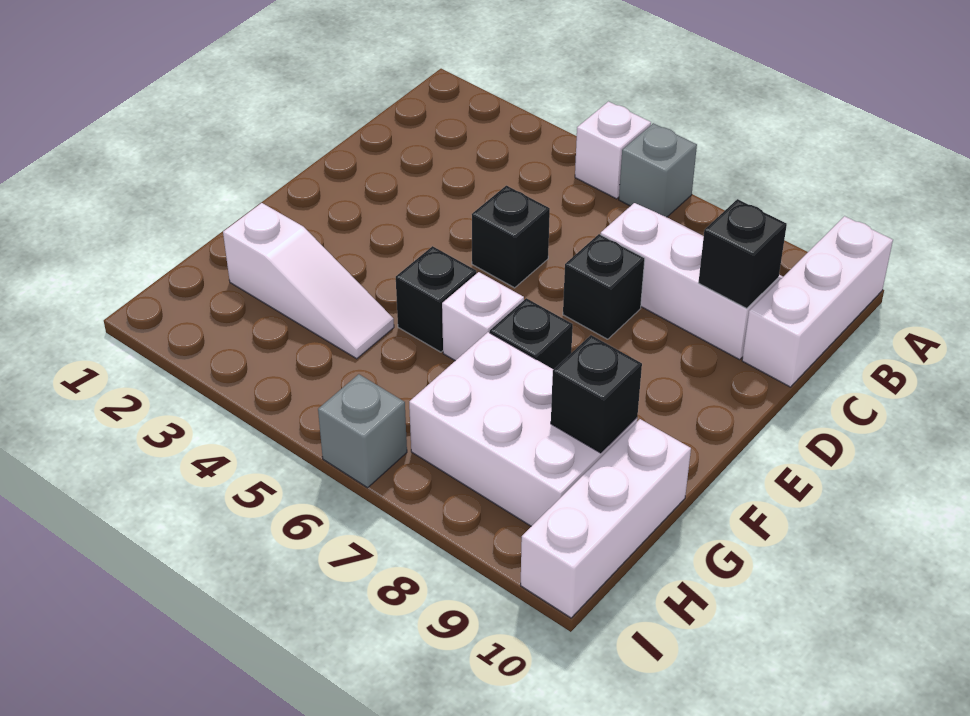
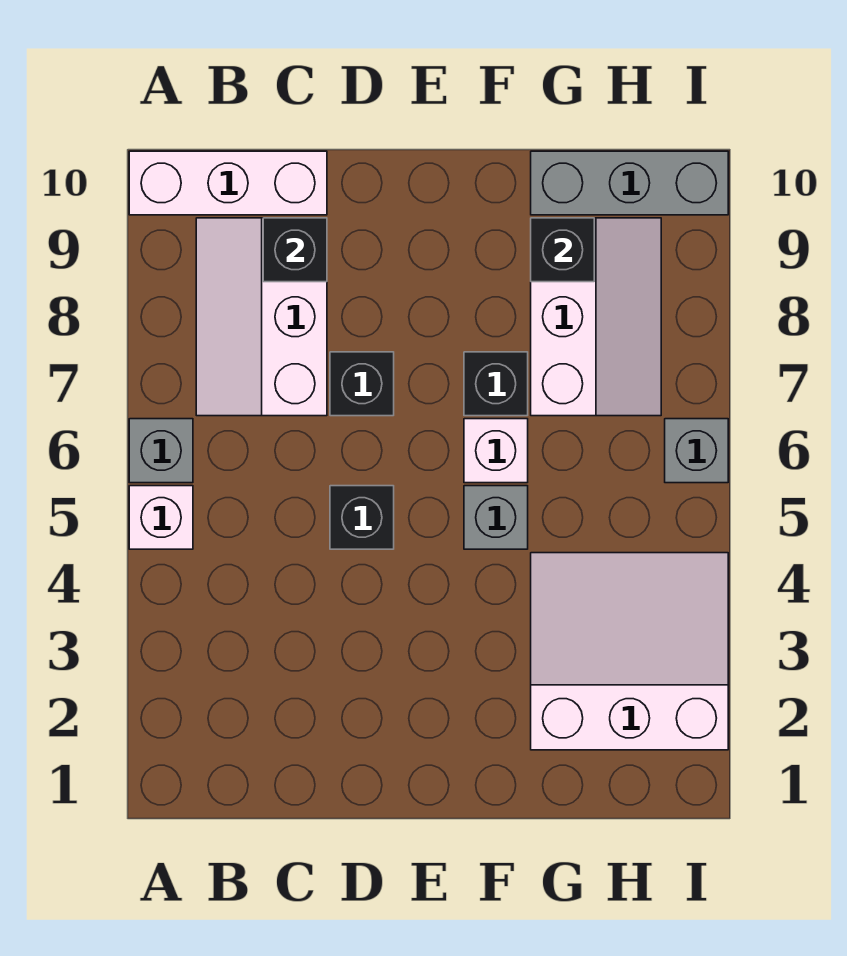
black brick F5 level 1 -> grey brick F5 level 1
white slope G2:G4 level 1 top 2 -> white slope G2:I4 level 1 top 2
white brick G7:H9 level 1 -> white slope G7:H9 level 1 top G
white brick G10:I10 level 1 -> grey brick G10:I10 level 1

